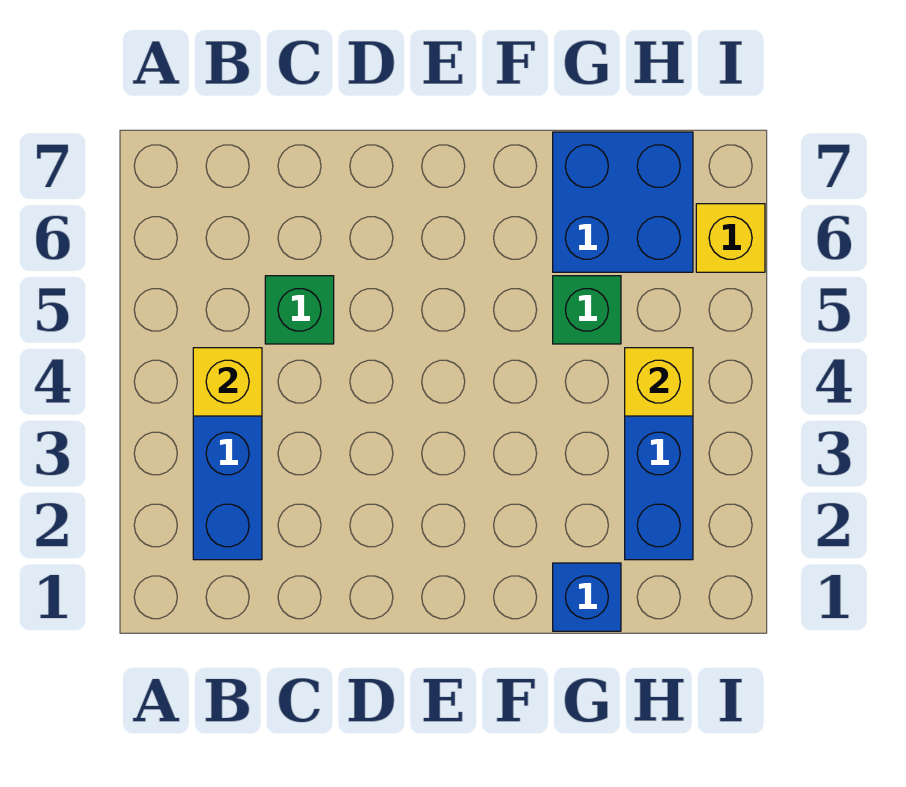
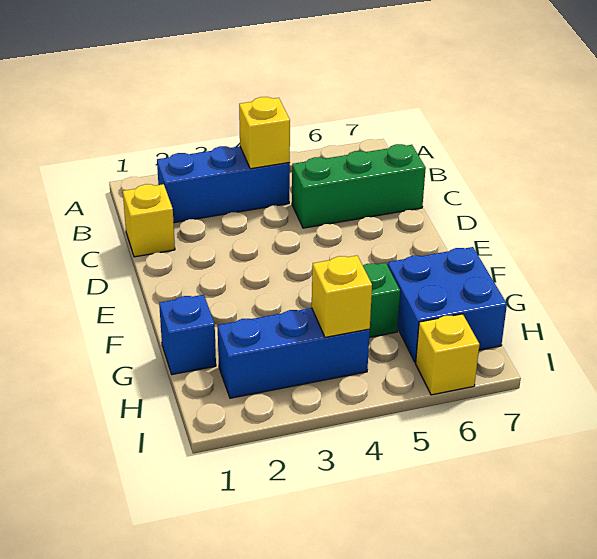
none -> yellow brick C1 level 1
green brick C5 level 1 -> green brick C5:C7 level 1

